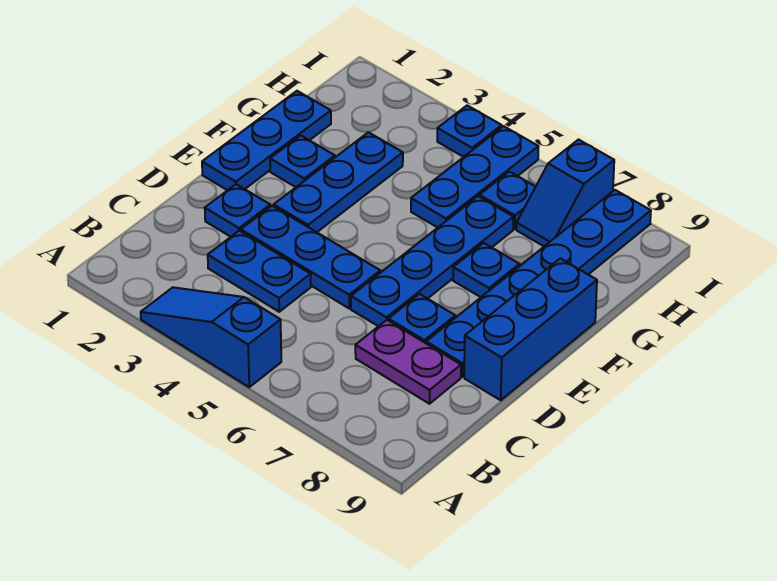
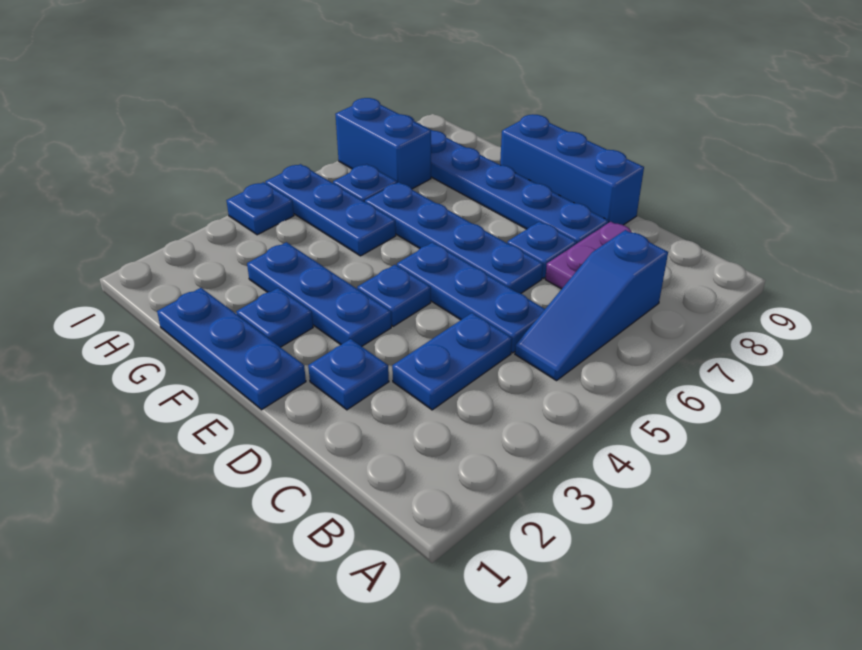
blue slope A3:A5 level 1 top 5 -> blue slope B5:B7 level 1 top 7
blue plate D3:D5 level 1 -> blue plate C5:E5 level 1
blue plate F7 level 1 -> blue plate E4 level 1
blue slope H7:I7 level 1 top I -> blue brick H7:I7 level 1

